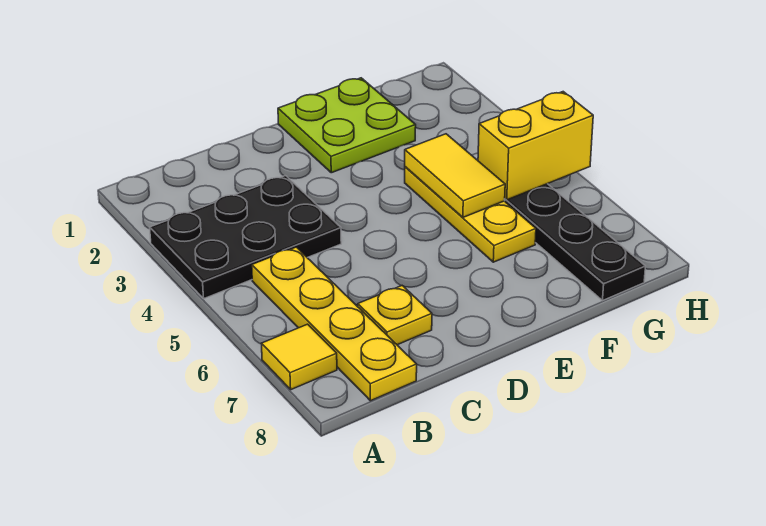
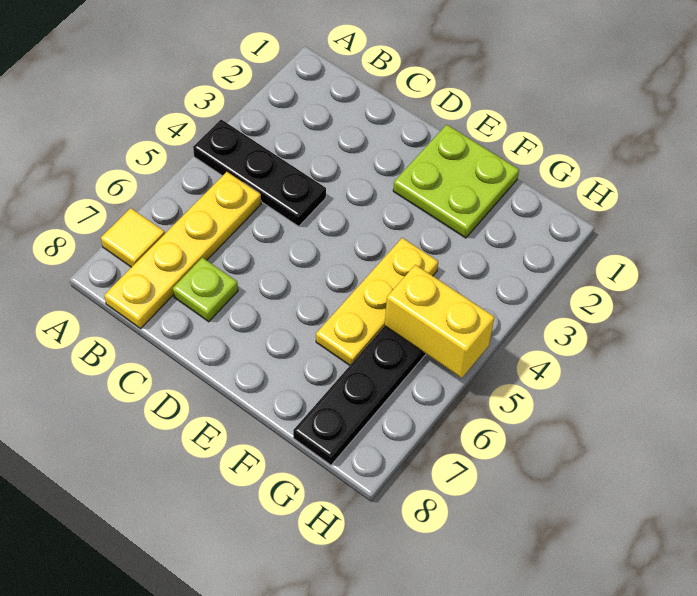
black plate A3:C4 level 1 -> black plate A4:C4 level 1
yellow plate C7 level 1 -> lime plate C7 level 1
yellow tile F4:F5 level 2 -> none

